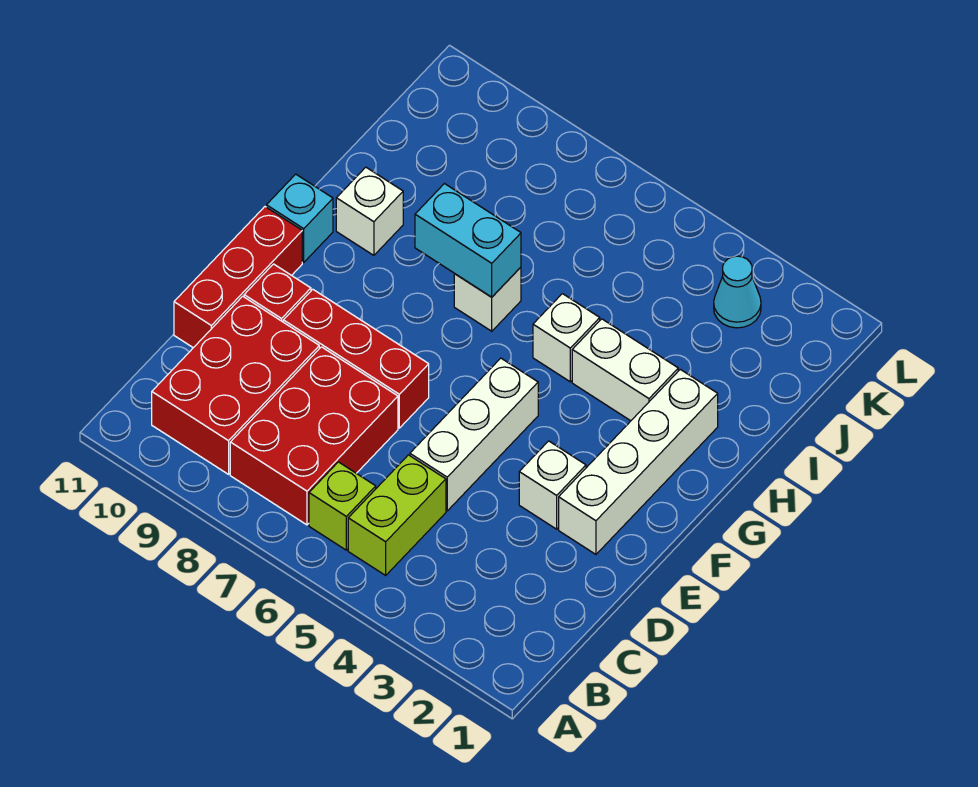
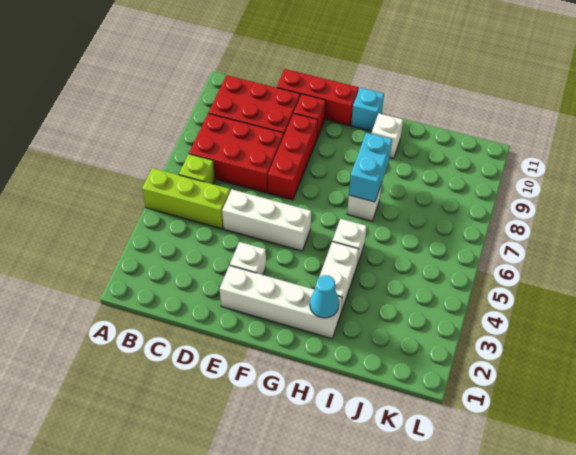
lime brick B5:C5 level 1 -> lime brick A5:C5 level 1
cyan cone K3 level 1 -> cyan cone H2 level 2

